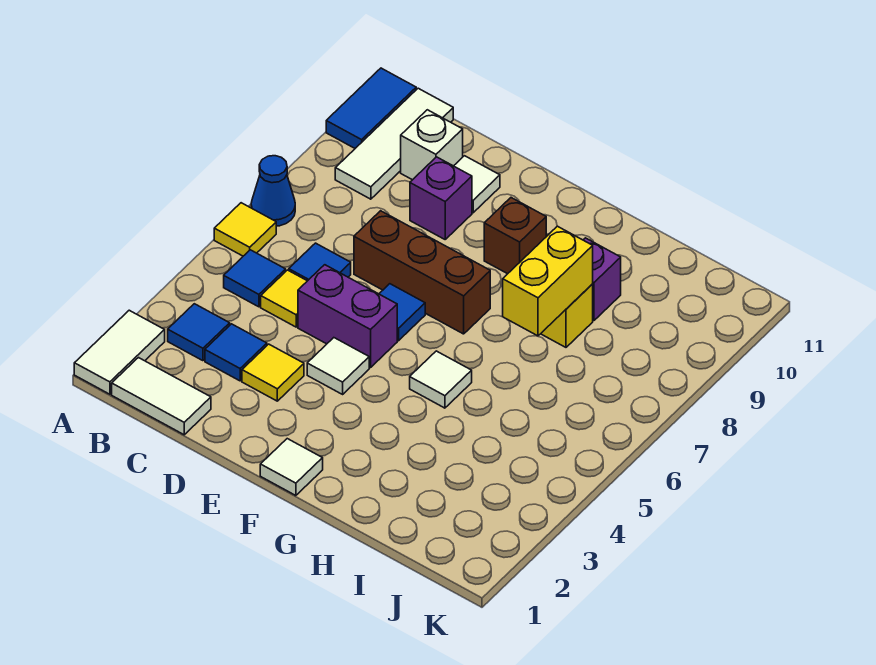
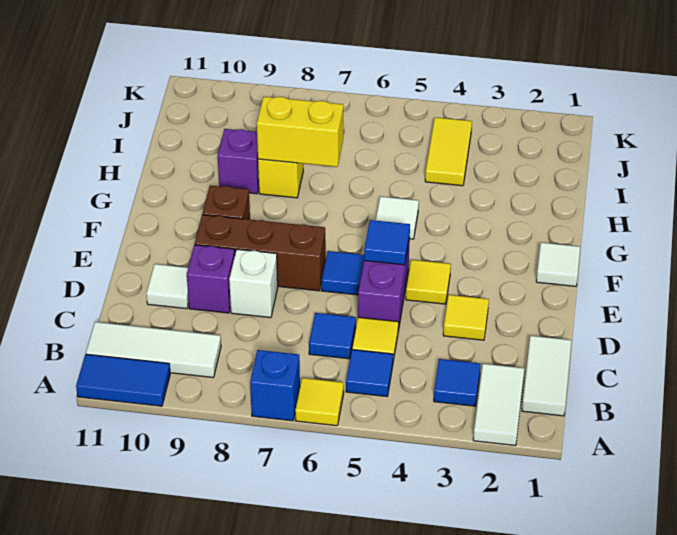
white tile A1:A2 level 1 -> white tile A2:B2 level 1
blue cone A7 level 1 -> blue brick A7 level 1
blue tile C3 level 1 -> blue tile E5 level 2
white brick C10 level 1 -> white brick D8 level 1
brown brick D7:F7 level 1 -> brown brick E7:E9 level 1
white tile E4 level 1 -> yellow tile E4 level 1
none -> yellow tile I4:J4 level 1

